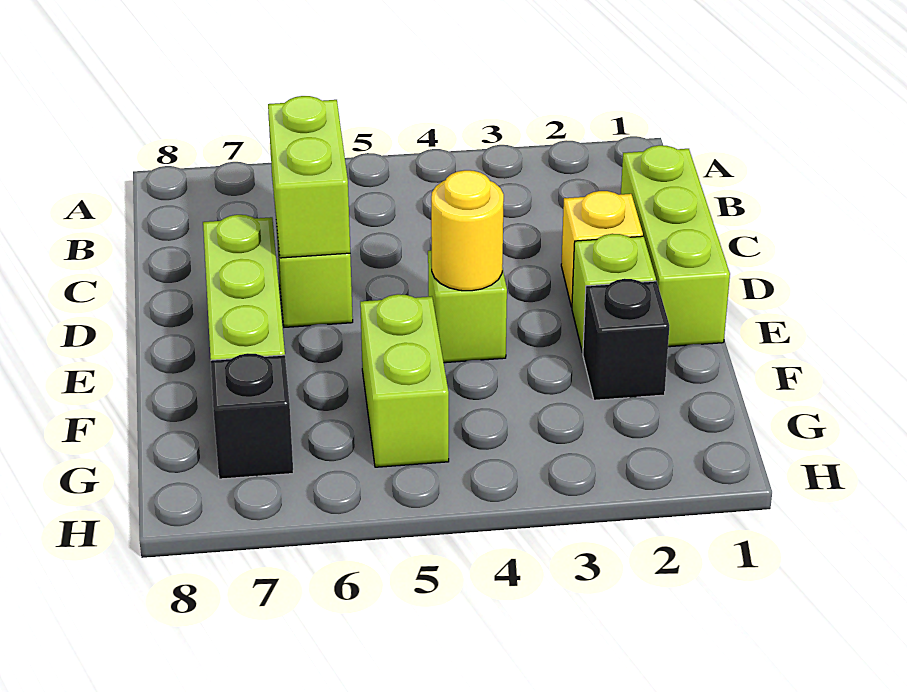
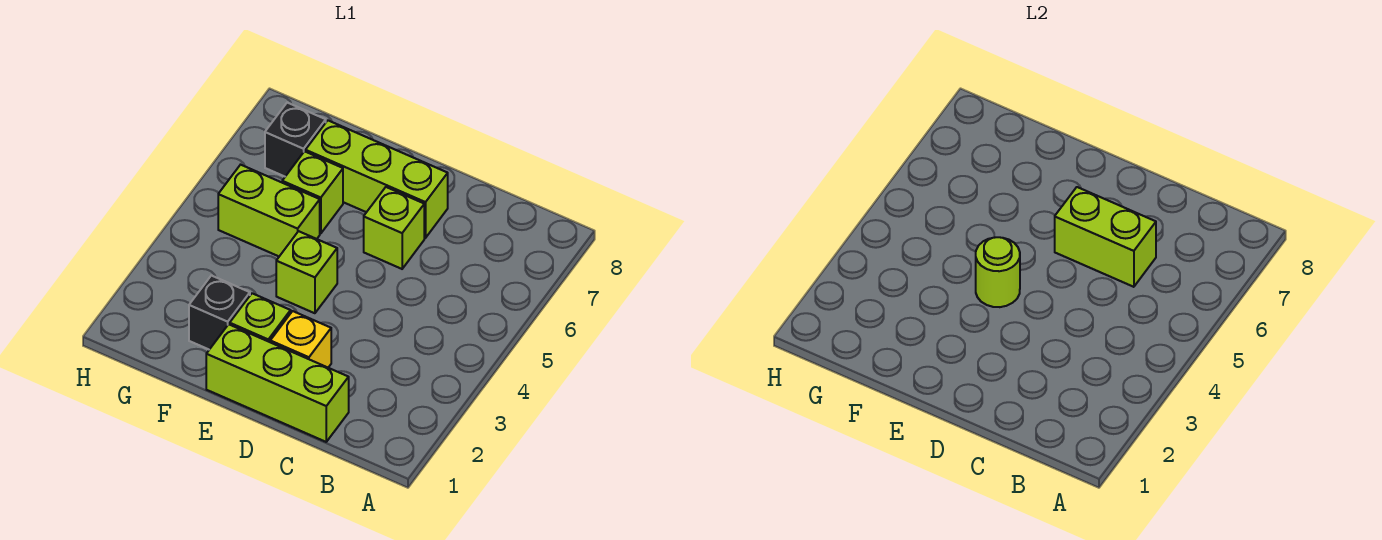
yellow round brick E4 level 2 -> lime round brick E4 level 2
none -> lime brick F6 level 1

